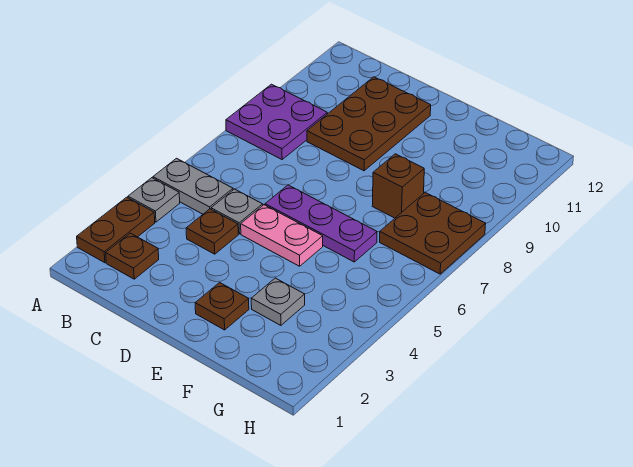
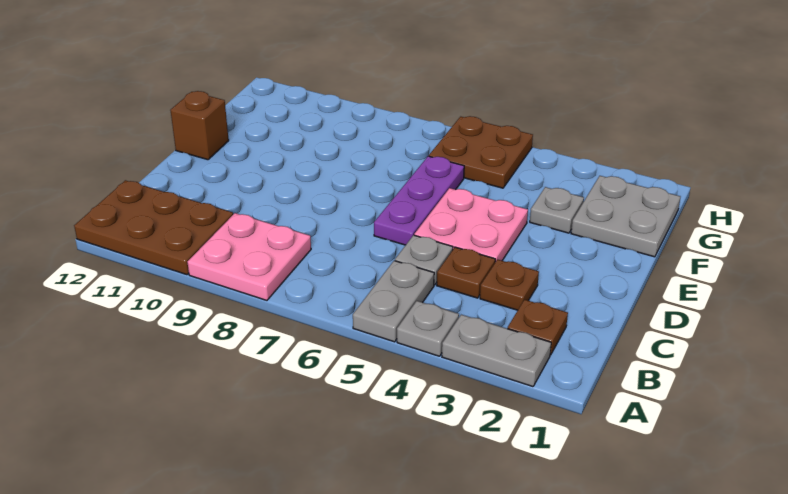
brown plate A2:A3 level 1 -> grey plate A2:A3 level 1
purple plate A8:B9 level 1 -> pink plate A8:B9 level 1
brown plate C9:D11 level 1 -> brown plate A10:B12 level 1
pink plate D5:E5 level 1 -> pink plate D4:E5 level 1
brown plate E2 level 1 -> brown plate C3 level 1
none -> grey plate F1:G2 level 1
brown brick F8 level 1 -> brown brick E12 level 1
brown plate G7:H8 level 1 -> brown plate G5:H6 level 1

